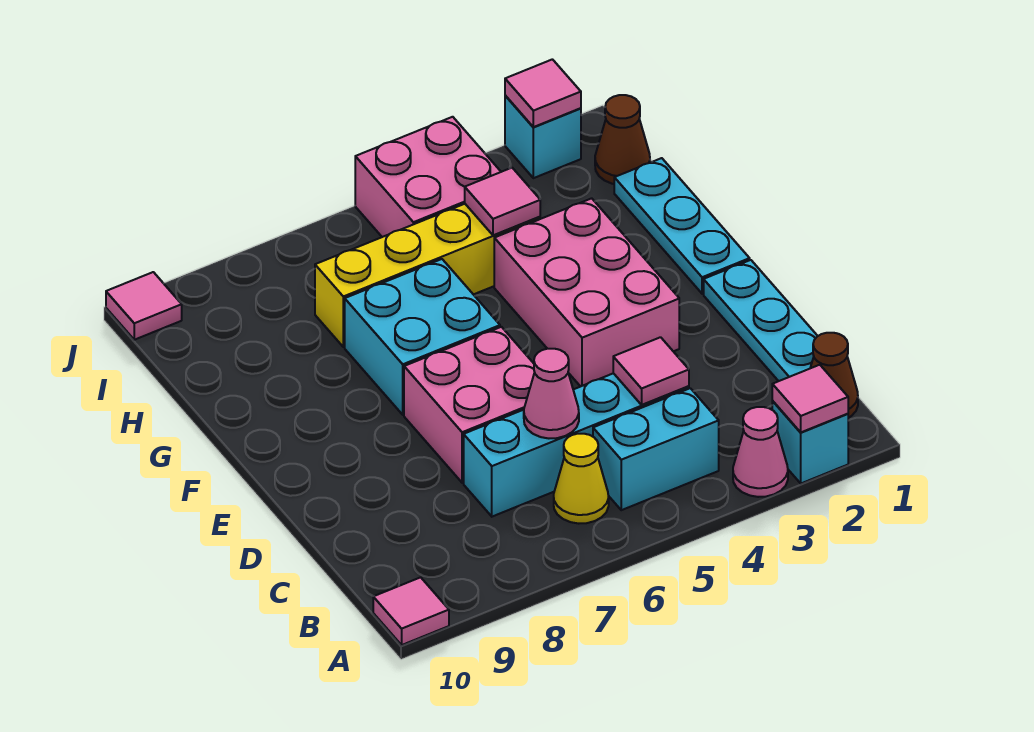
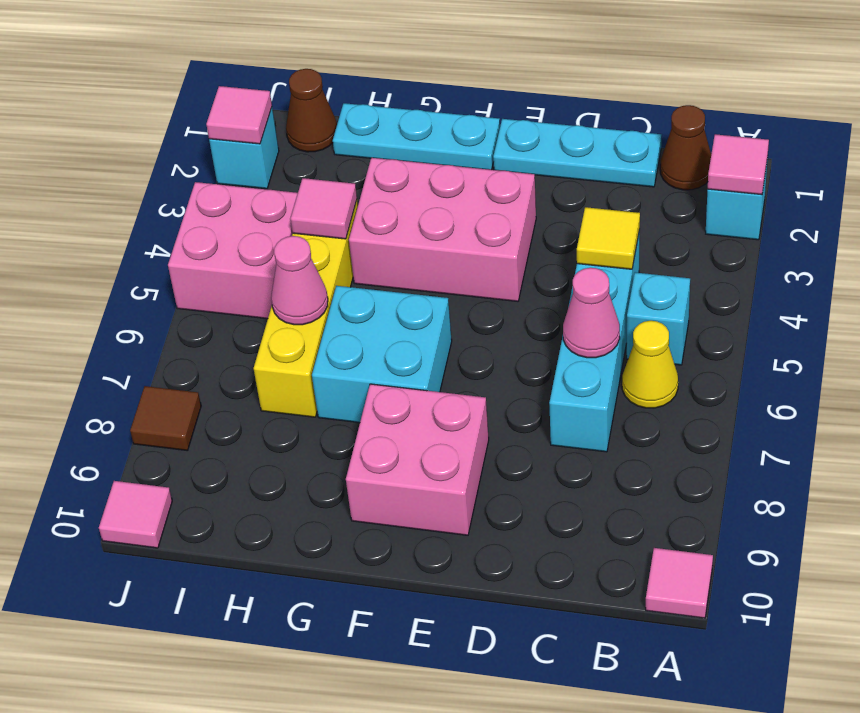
pink cone A3 level 1 -> pink cone H6 level 2
cyan brick B4:B5 level 1 -> cyan brick B5 level 1
pink tile C4 level 2 -> yellow tile C4 level 2
pink brick D6:E7 level 1 -> pink brick E8:F9 level 1
none -> brown tile J8 level 1

